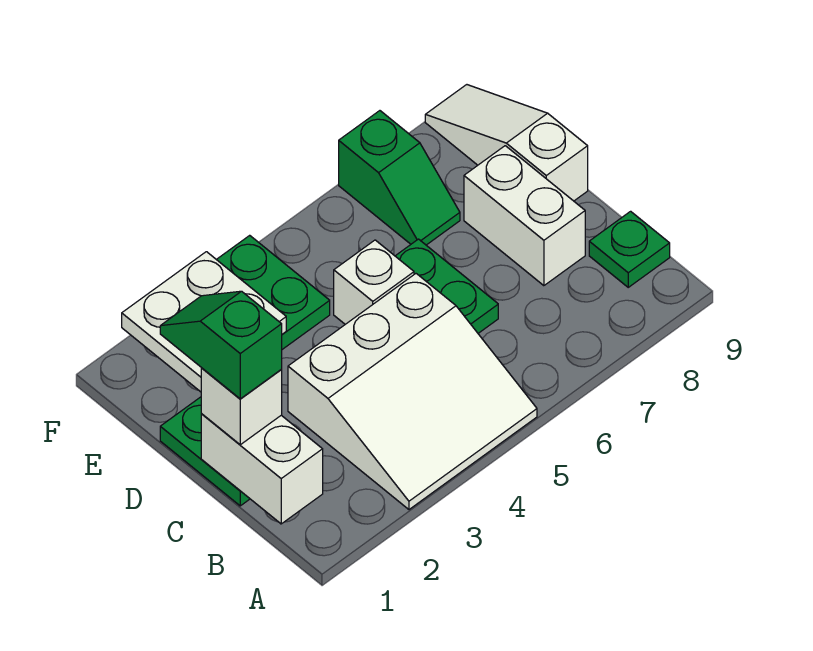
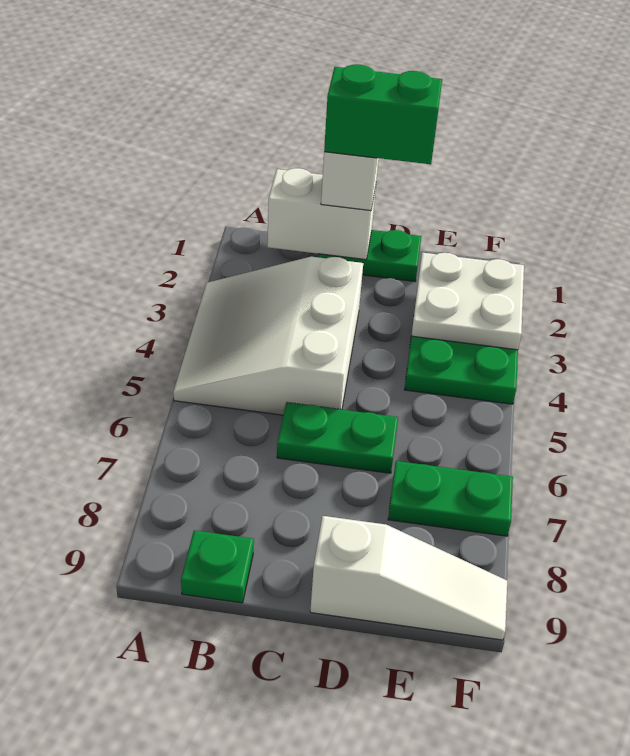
green slope C1:D1 level 4 top C -> green brick C1:D1 level 4
white brick C8:D8 level 1 -> none
white brick D5 level 1 -> none
green slope E7:F7 level 1 top F -> green plate E7:F7 level 1

